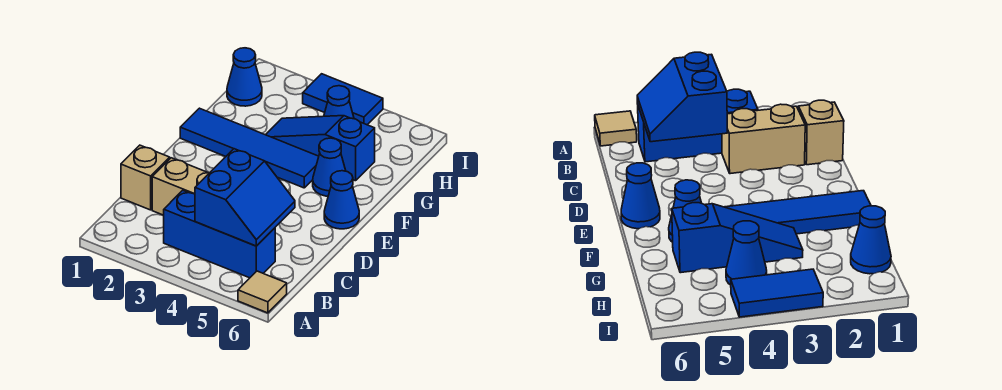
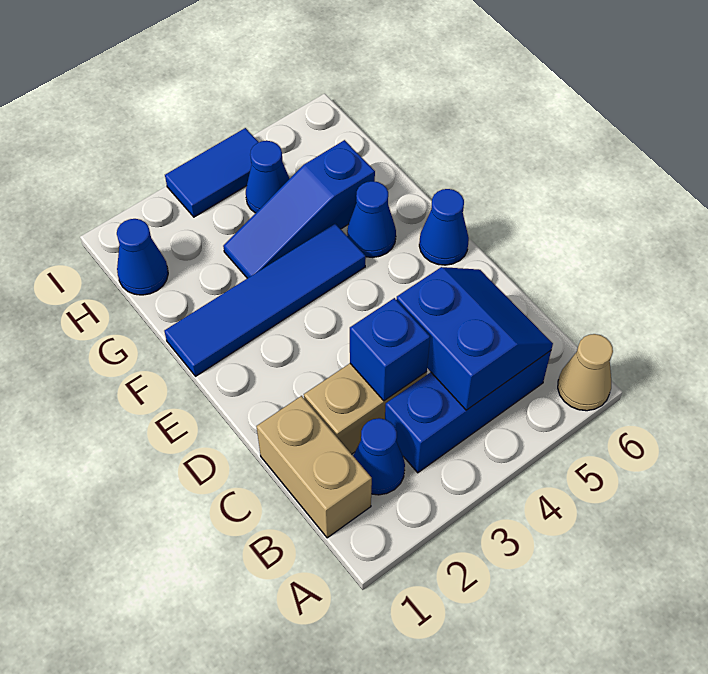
tan tile A6 level 1 -> tan cone A6 level 1
none -> blue cone B2 level 1
tan brick C1 level 1 -> tan brick B1:C1 level 1
none -> blue brick C3 level 2

